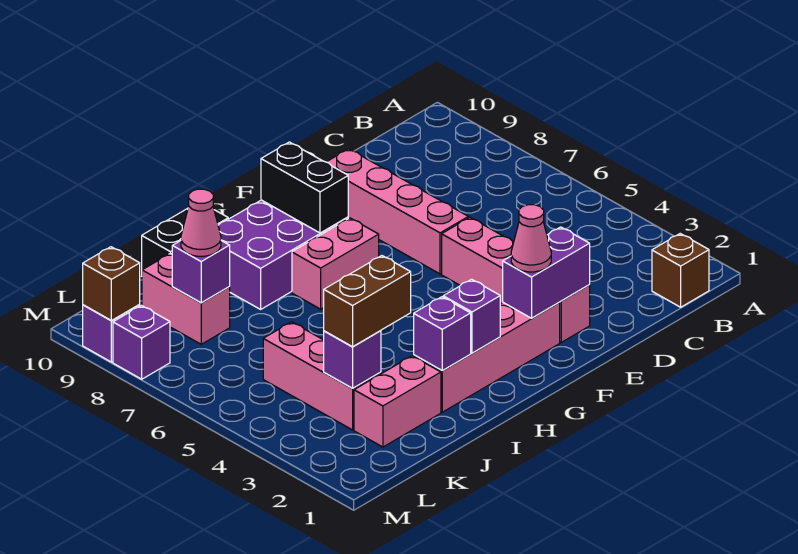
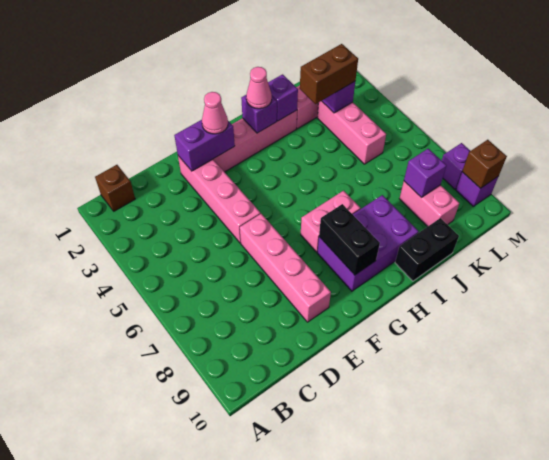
pink cone K8 level 3 -> pink cone H2 level 3

